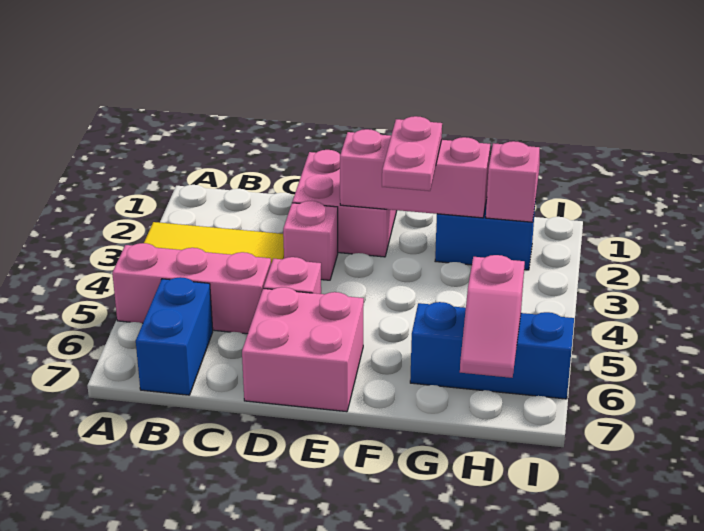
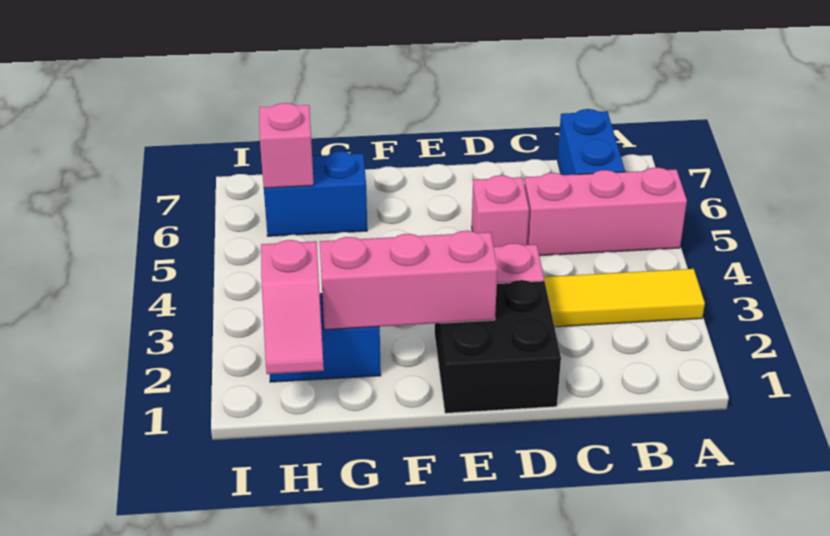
pink brick D1:E2 level 1 -> black brick D1:E2 level 1
pink brick D6:E7 level 1 -> none
pink plate F2:F3 level 3 -> none
blue brick G6:I6 level 1 -> blue brick G6:H6 level 1

